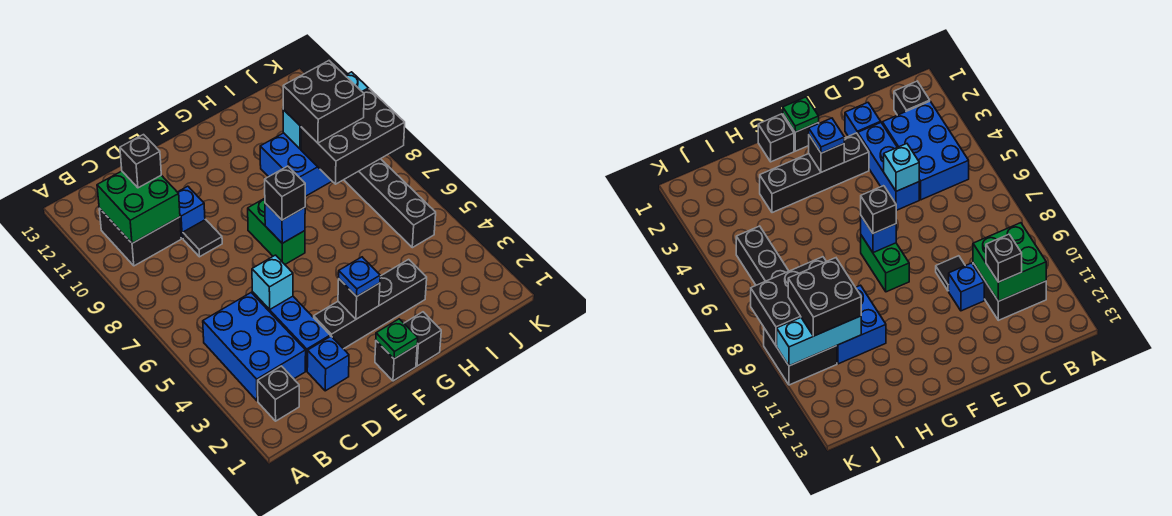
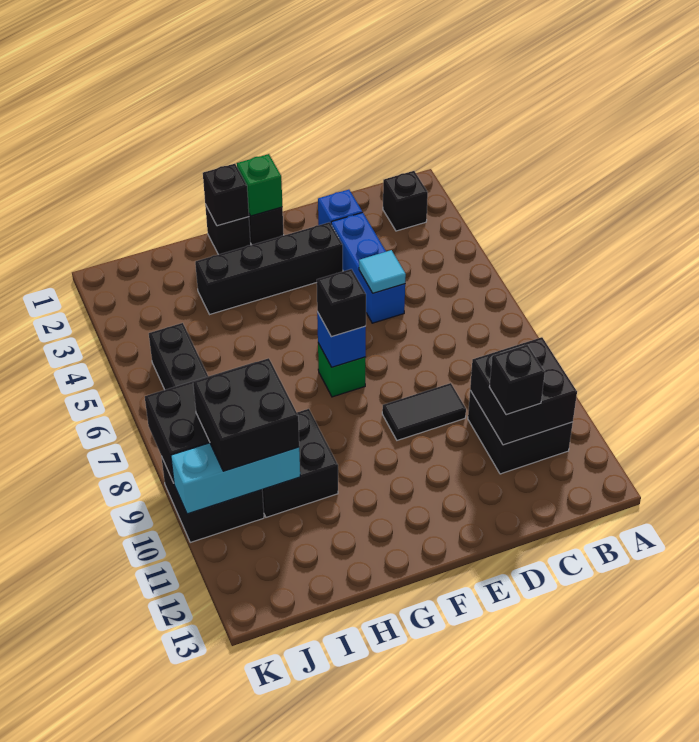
blue brick B3:C5 level 1 -> none
green brick B10:C11 level 2 -> black brick B10:C11 level 2
cyan brick D5 level 2 -> cyan tile D5 level 2
black tile D9 level 1 -> black tile D9:E9 level 1
blue brick D10 level 1 -> none
green plate F1 level 2 -> green brick F1 level 2
black brick F3 level 2 -> black brick G1 level 2
blue plate F3 level 3 -> none
green brick F7:F8 level 1 -> green brick F7 level 1
blue brick H9:I10 level 1 -> black brick H9:I10 level 1

